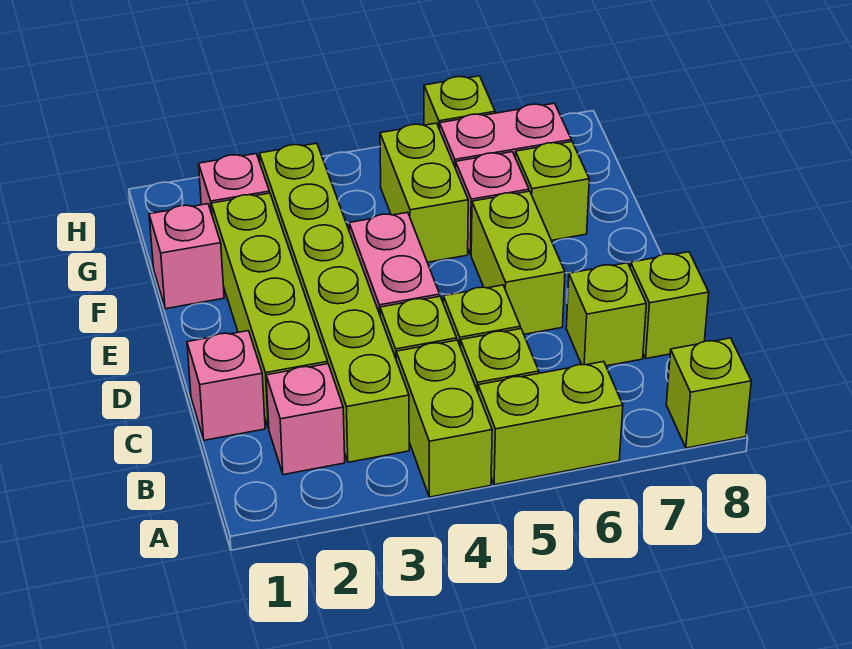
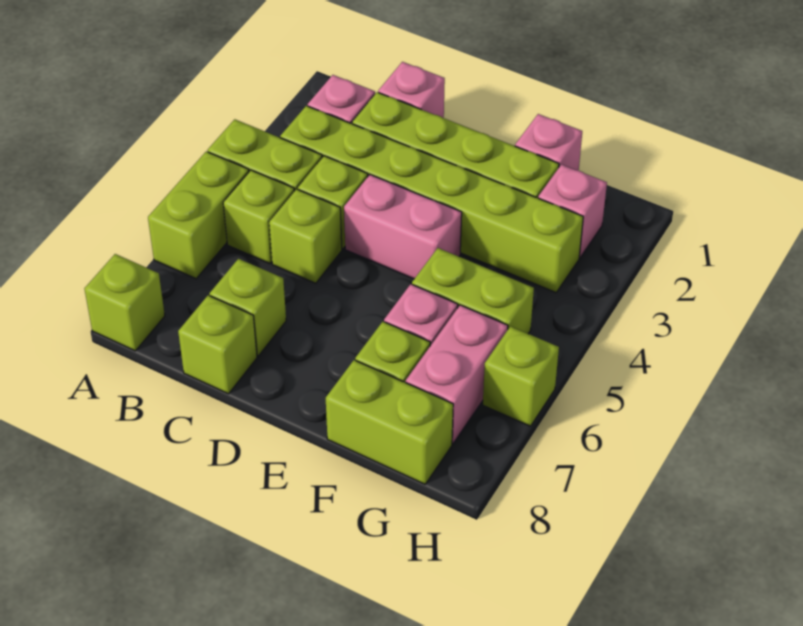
lime brick D6:E6 level 1 -> lime brick F8:G8 level 1

